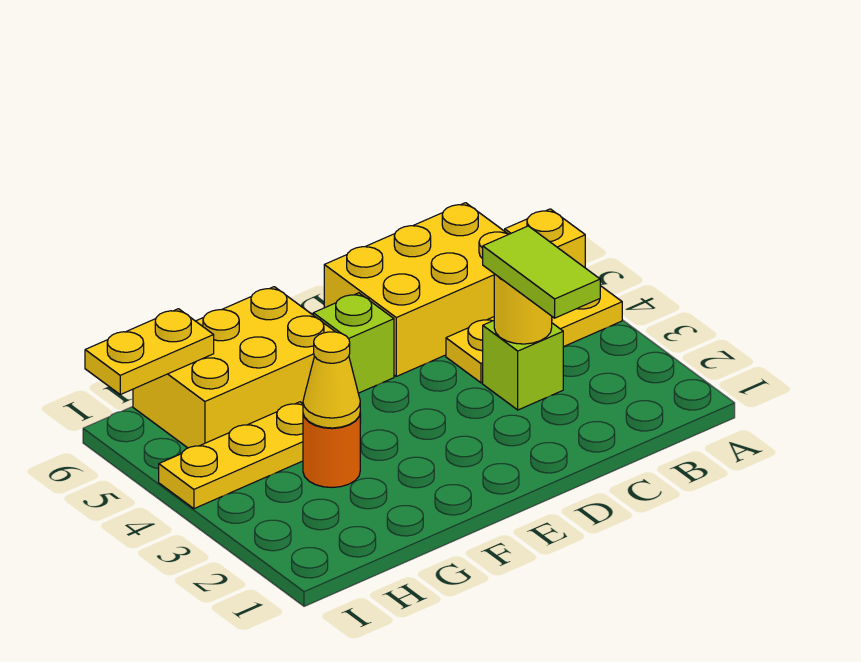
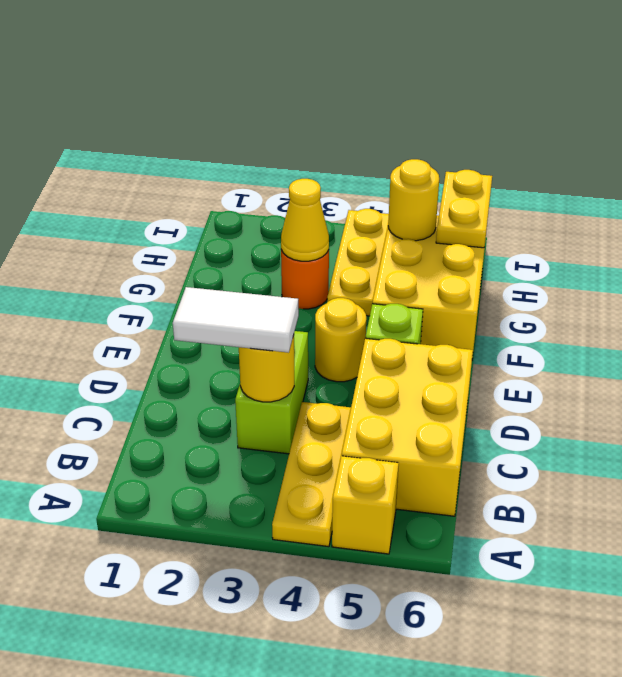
lime tile C2:C3 level 3 -> white tile C2:C3 level 3
lime brick C3 level 1 -> lime brick C3:D3 level 1
none -> yellow round brick E4 level 1
none -> yellow round brick H5 level 2

